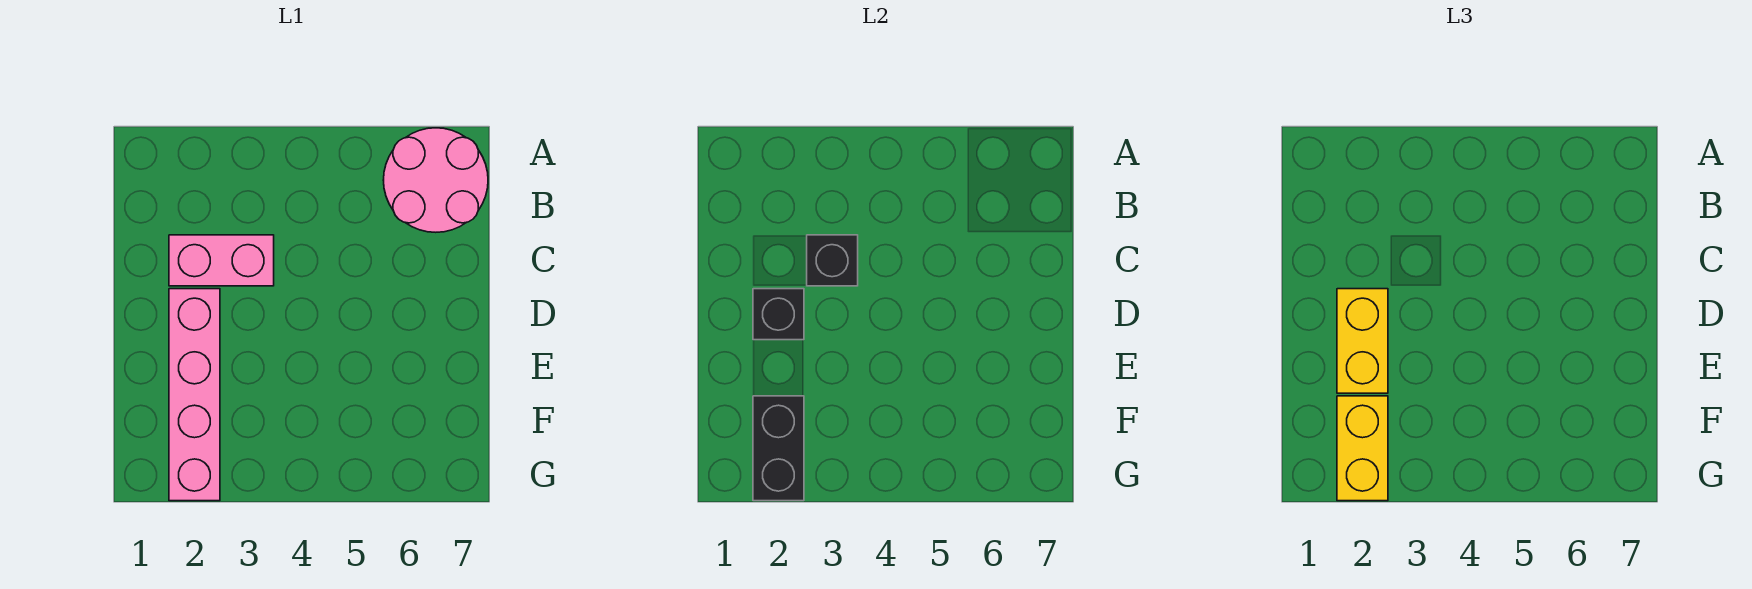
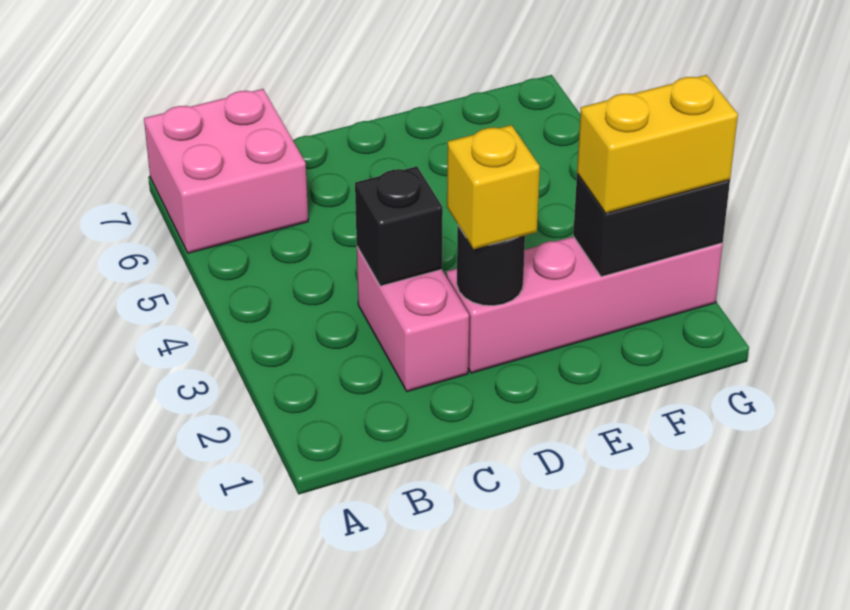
pink round brick A6:B7 level 1 -> pink brick A6:B7 level 1
black brick D2 level 2 -> black round brick D2 level 2
yellow brick D2:E2 level 3 -> yellow brick D2 level 3

